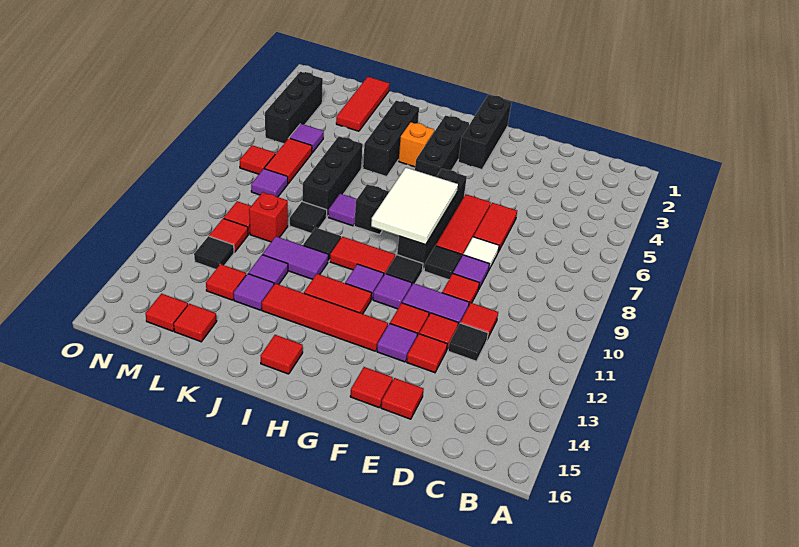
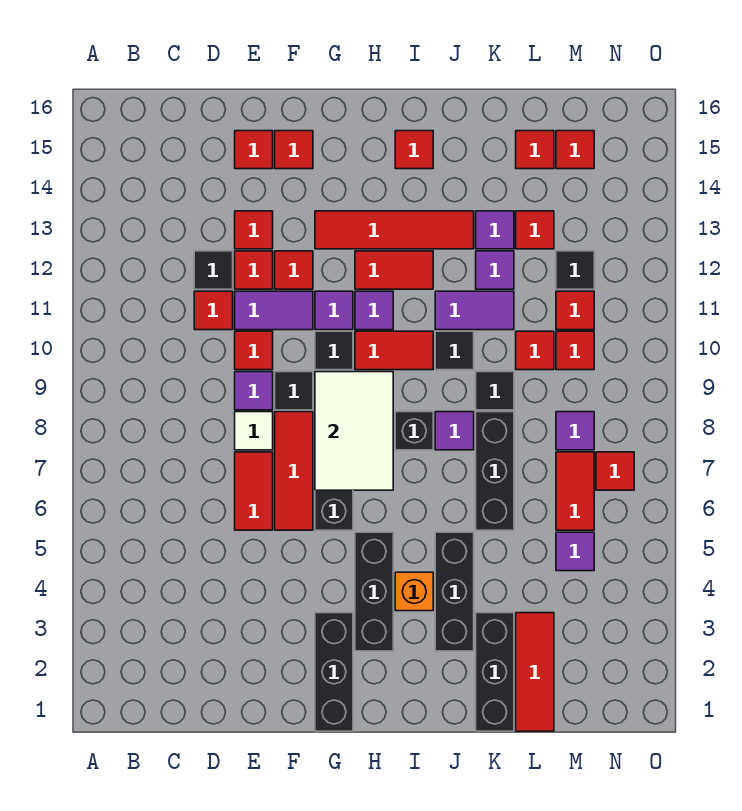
purple tile F13 level 1 -> none
red brick L10 level 1 -> red tile L10 level 1
black brick N3:N5 level 1 -> black brick K1:K3 level 1

